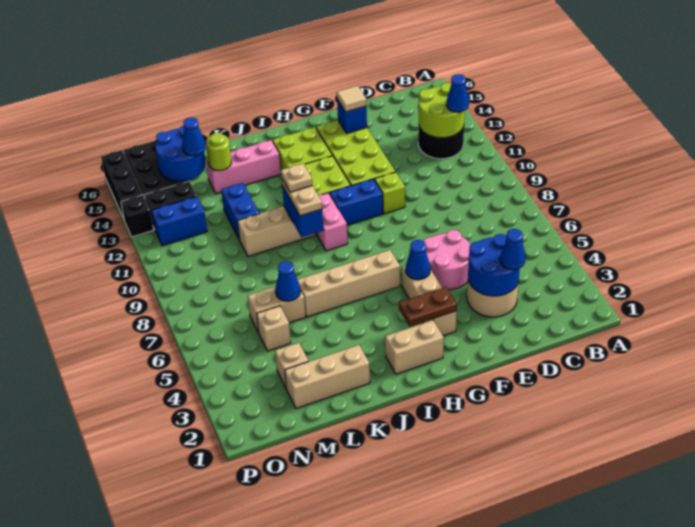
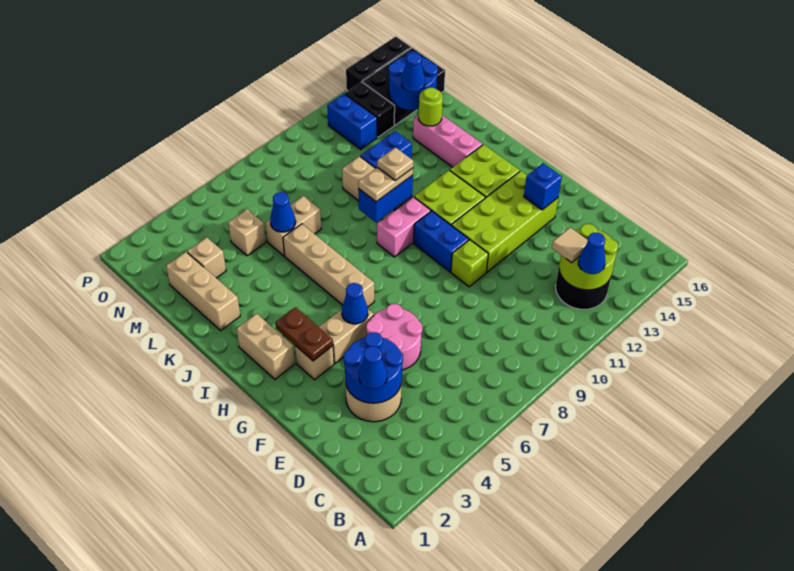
tan tile F14 level 3 -> tan tile C12 level 3
tan brick L6:M6 level 1 -> tan brick L6:L7 level 1
black brick P13 level 1 -> none

